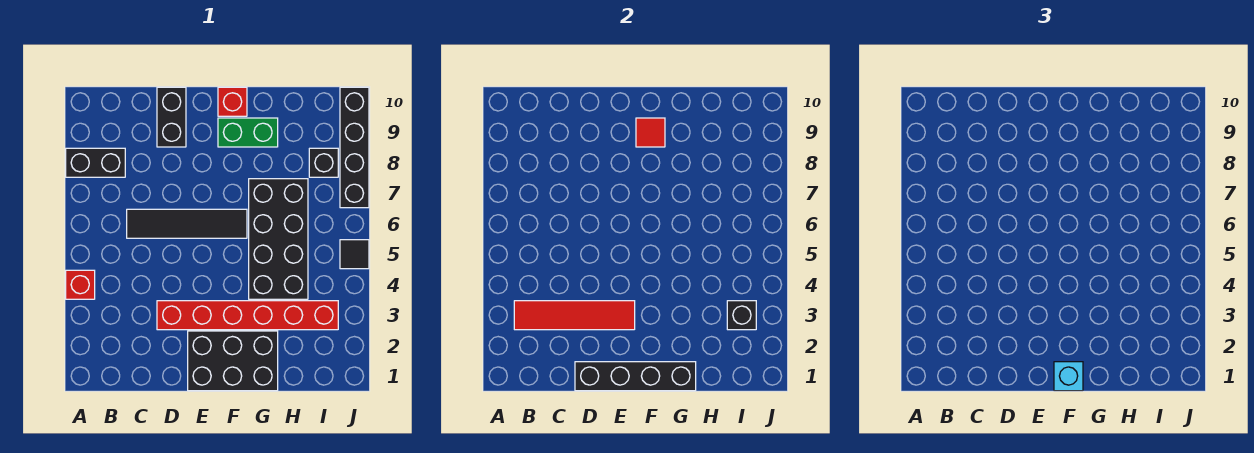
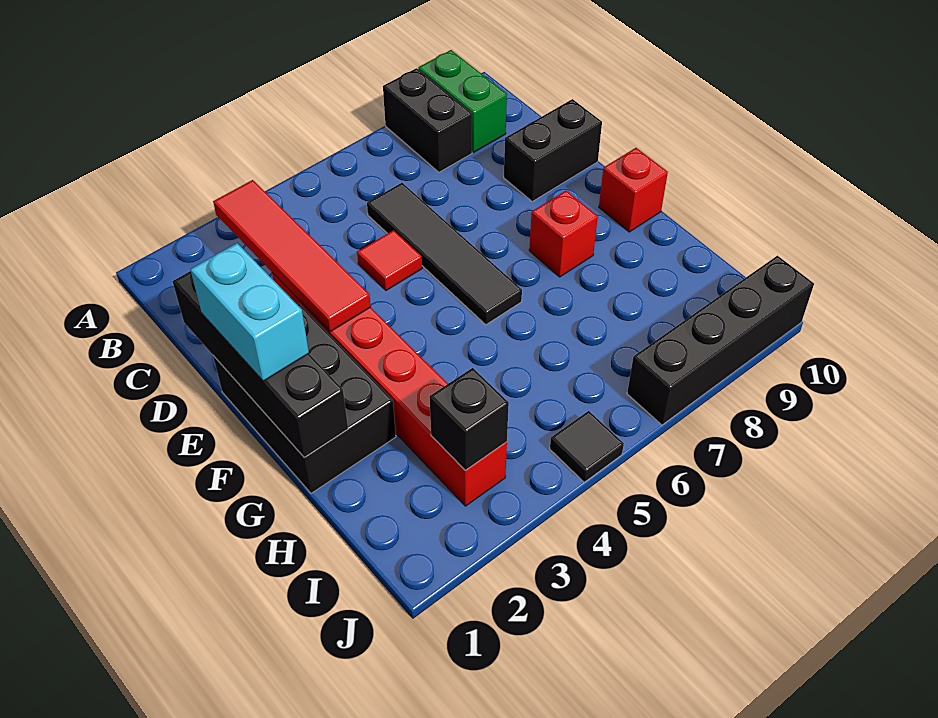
red brick A4 level 1 -> red brick F8 level 1
cyan brick F1 level 3 -> cyan brick E1:F1 level 3
green brick F9:G9 level 1 -> green brick A9:B9 level 1
red tile F9 level 2 -> red tile D5 level 1
black brick G4:H7 level 1 -> none
black brick I8 level 1 -> none

